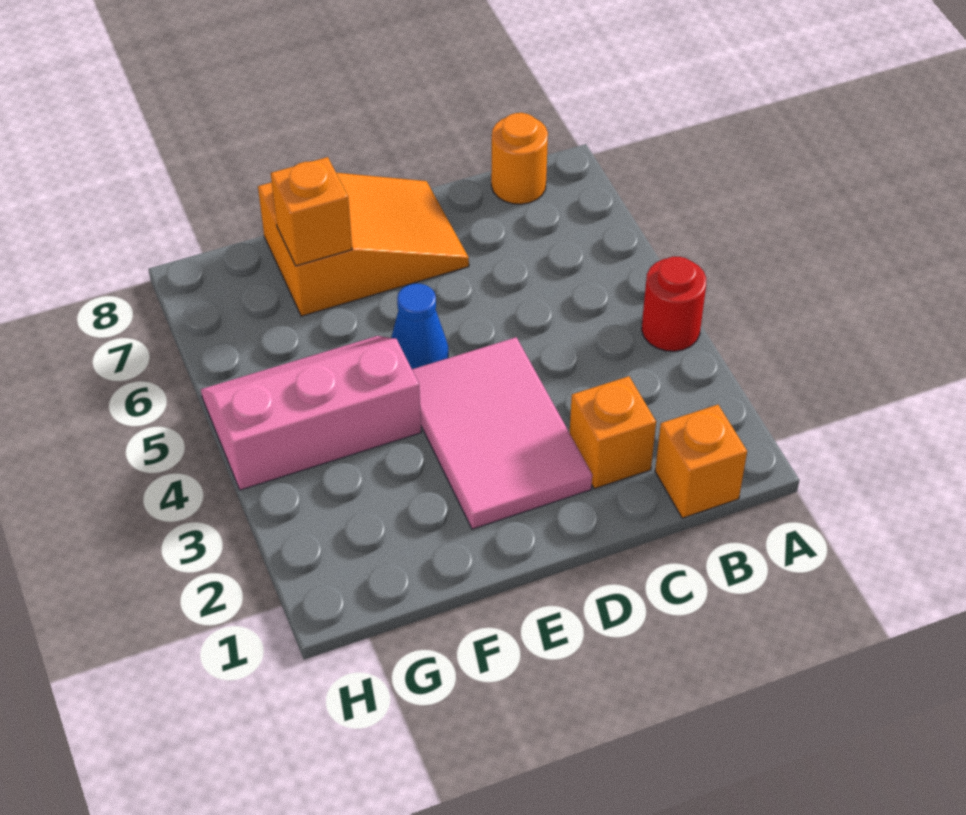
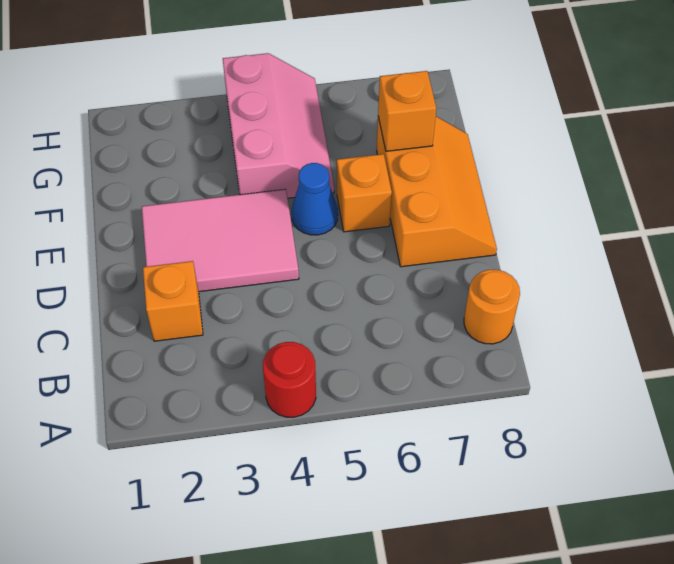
orange brick B1 level 1 -> orange brick E6 level 1
orange slope D7:F8 level 1 top F -> orange slope D7:F8 level 1 top 7

